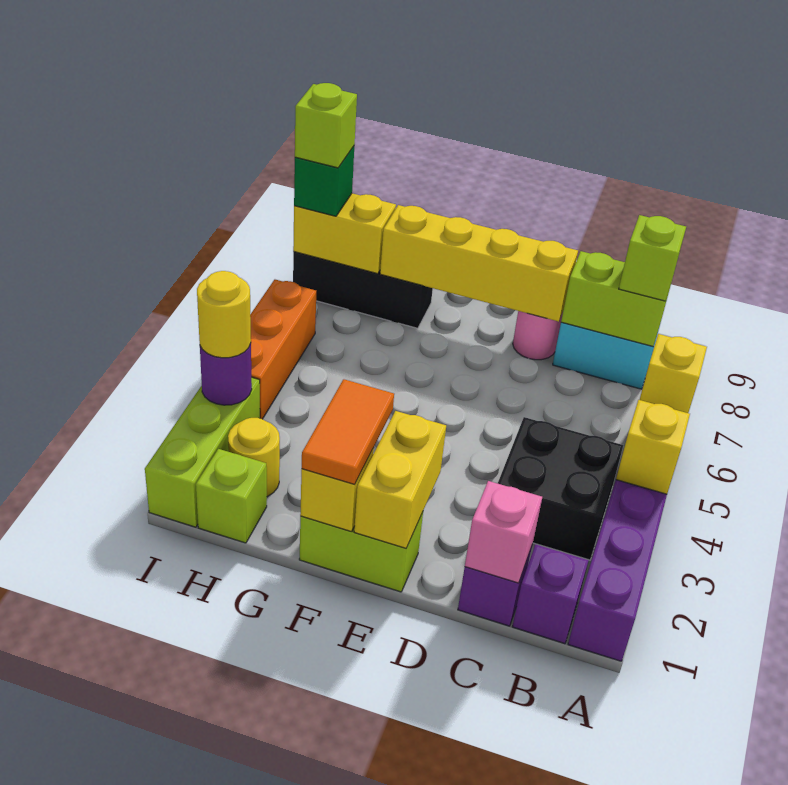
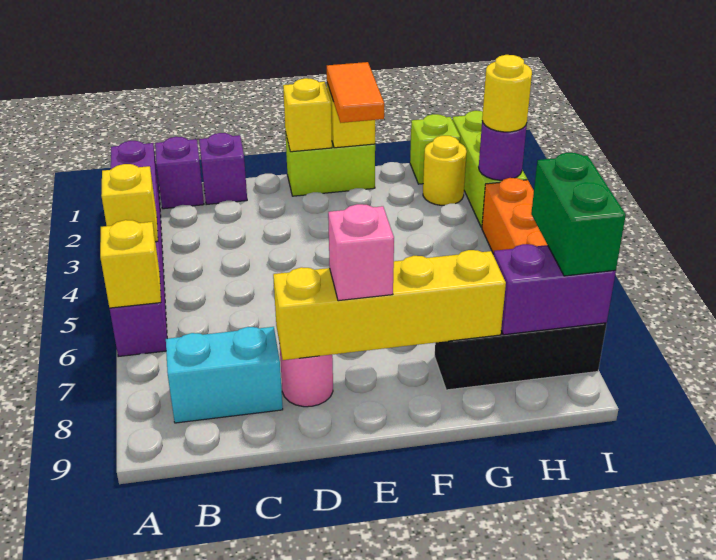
black brick B3:C4 level 1 -> none
lime brick B8:C8 level 2 -> none
lime brick B8 level 3 -> none
pink brick C1 level 2 -> pink brick E8 level 3
yellow brick E1:E2 level 2 -> yellow brick E1 level 2
yellow brick H8:I8 level 2 -> purple brick H8:I8 level 2
green brick I8 level 3 -> green brick I7:I8 level 3
lime brick I8 level 4 -> none

